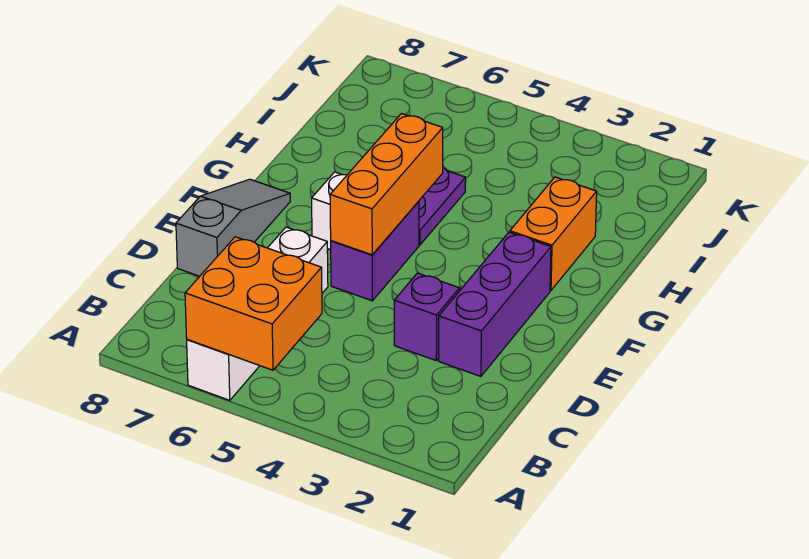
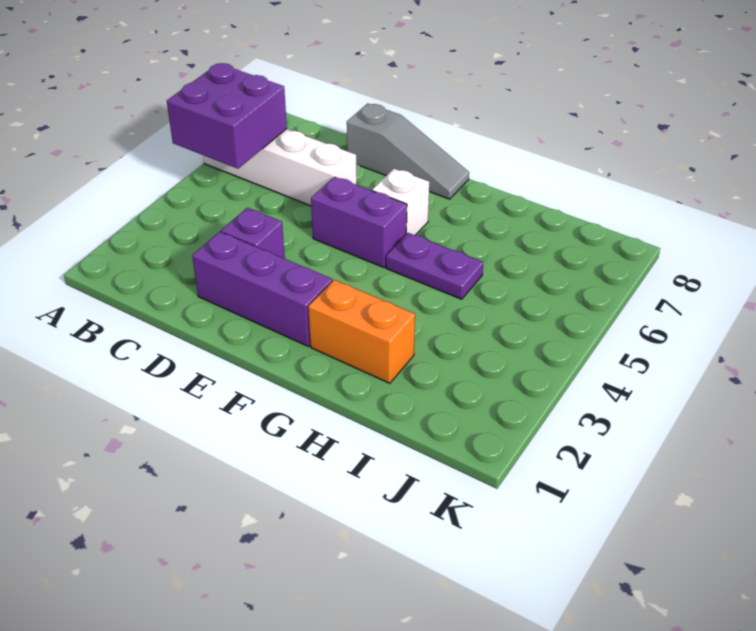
orange brick A5:B6 level 2 -> purple brick A5:B6 level 2
orange brick E5:G5 level 2 -> none

